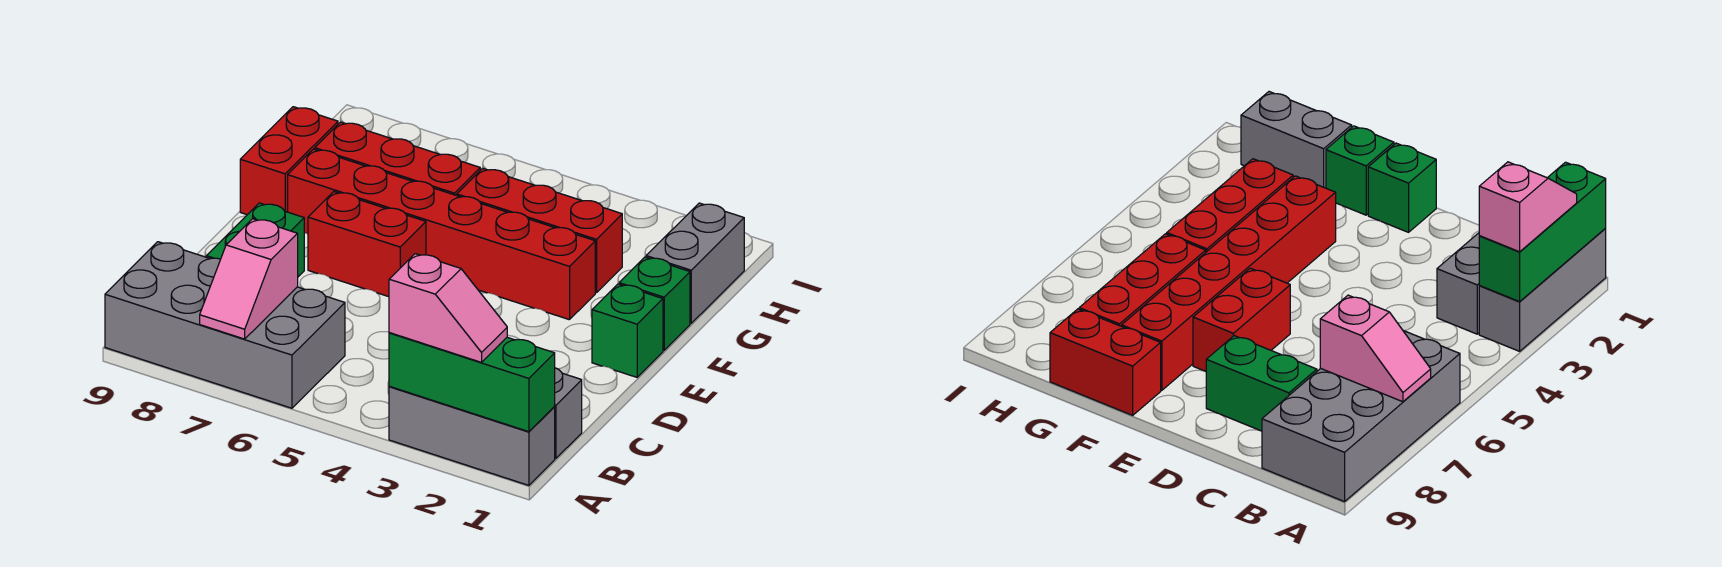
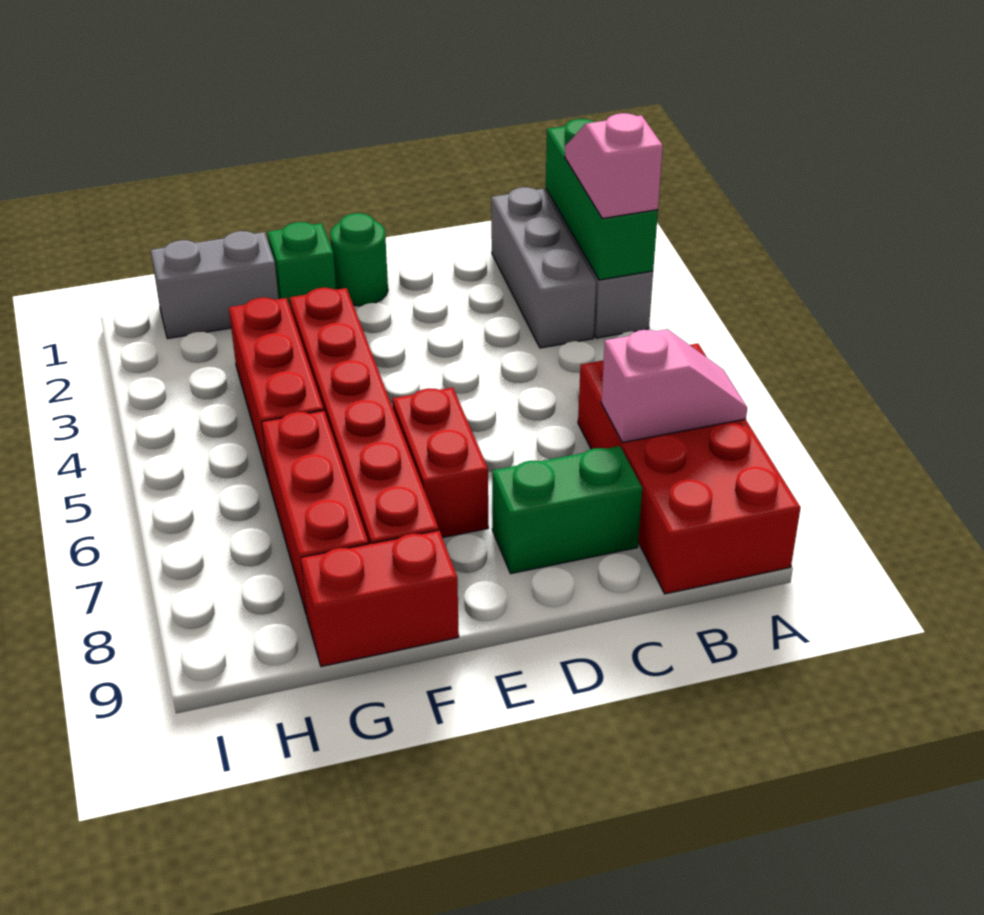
grey brick A6:B9 level 1 -> red brick A6:B9 level 1
green brick E1 level 1 -> green round brick E1 level 1

